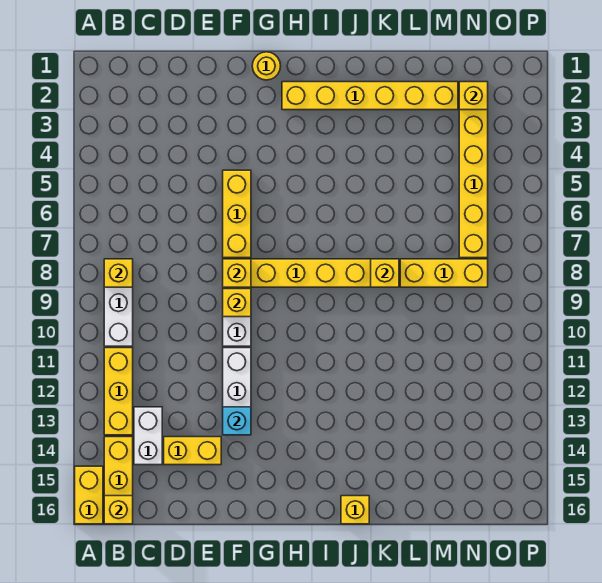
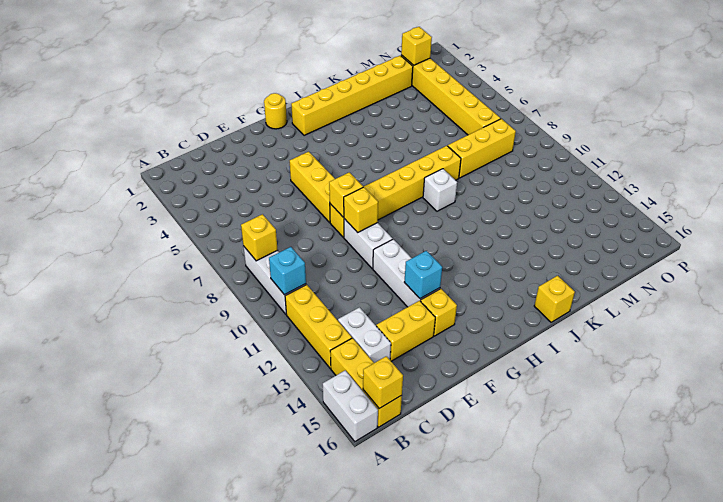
yellow brick A15:A16 level 1 -> white brick A15:A16 level 1
none -> cyan brick B10 level 2
none -> white brick J9 level 1
yellow brick K8 level 2 -> yellow brick F14 level 1

